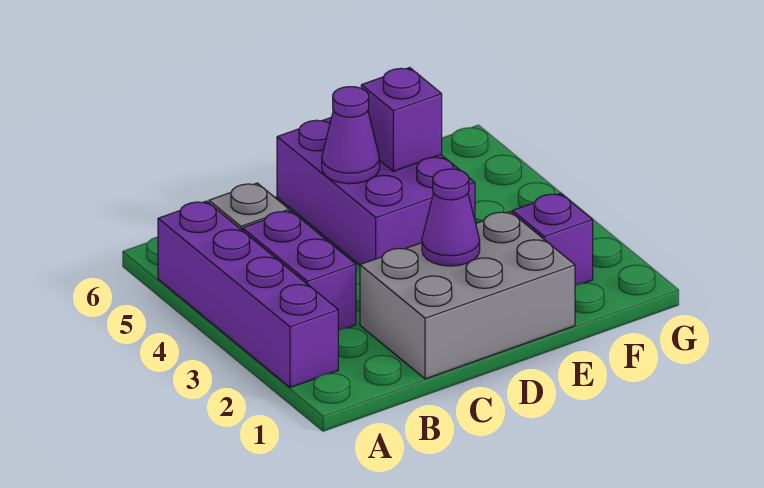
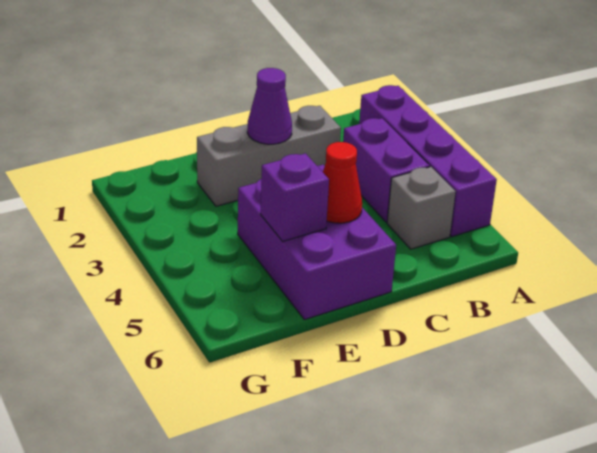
grey brick C1:E2 level 1 -> grey brick C2:E2 level 1
purple cone D5 level 2 -> red cone D5 level 2
purple brick F2 level 1 -> none

